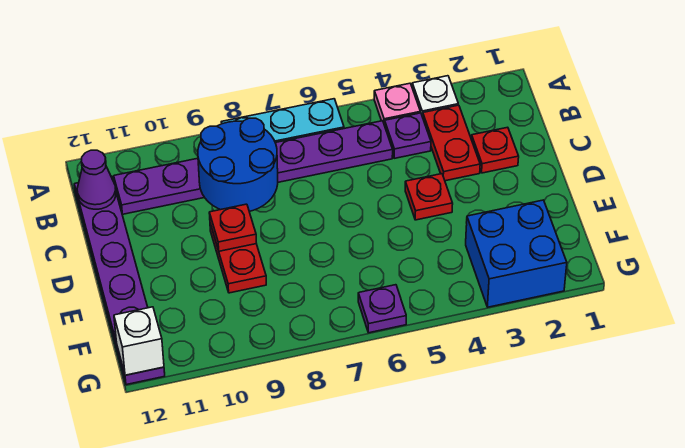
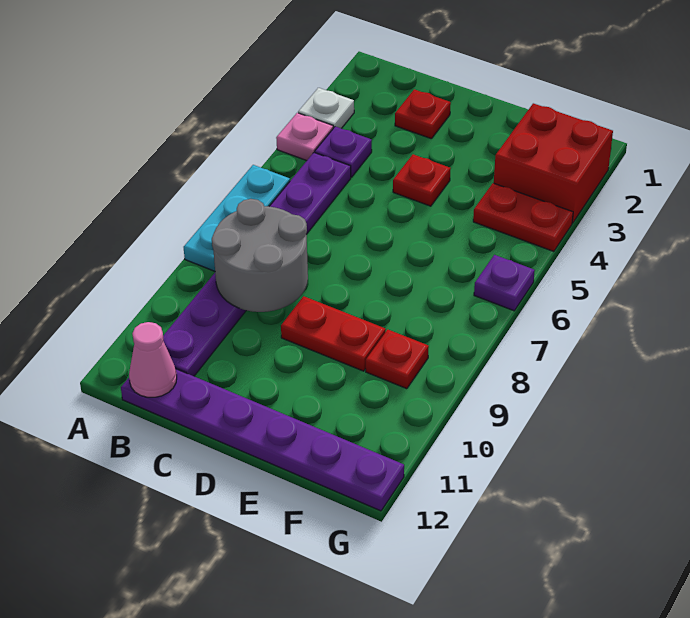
red plate B3:C3 level 1 -> red plate F4:G4 level 1
blue round brick B8:C9 level 2 -> grey round brick B8:C9 level 2
purple cone B12 level 2 -> pink cone B12 level 2
red plate D9 level 2 -> red plate F9 level 1
blue brick F2:G3 level 1 -> red brick F2:G3 level 1
white brick G12 level 2 -> none

